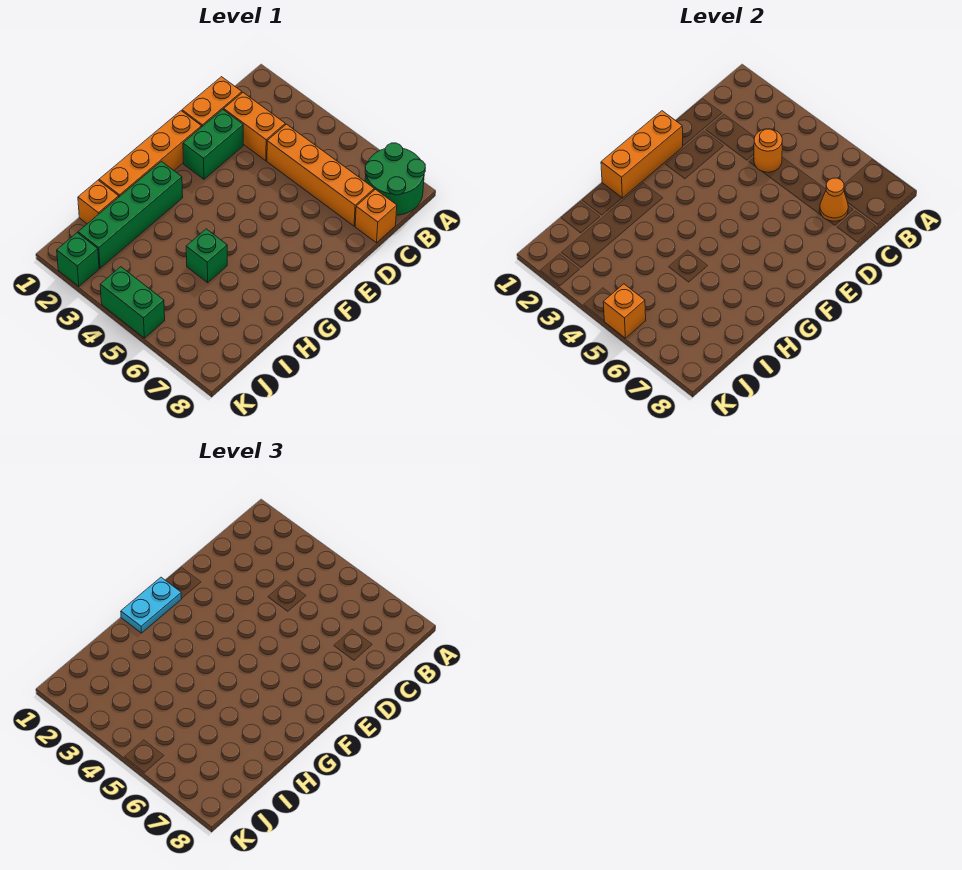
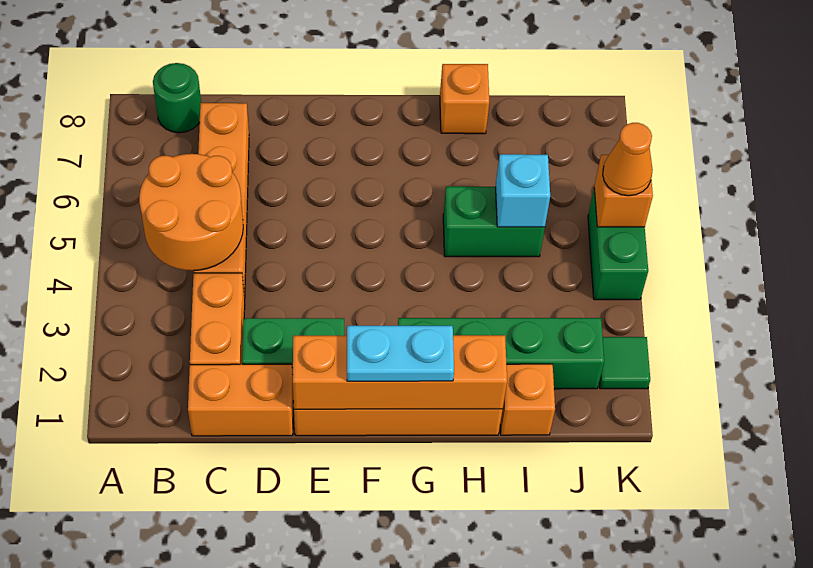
green round brick A7:B8 level 1 -> green round brick B8 level 1
orange round brick C4 level 2 -> orange round brick B4:C5 level 2
orange cone C7 level 2 -> orange cone K5 level 3
orange brick C8 level 1 -> orange brick H8 level 1
orange brick E1:G1 level 2 -> orange brick E1:H1 level 2
green brick H5 level 1 -> green brick H5:I5 level 1
none -> cyan brick I5 level 2
green brick K2 level 1 -> green tile K2 level 1

